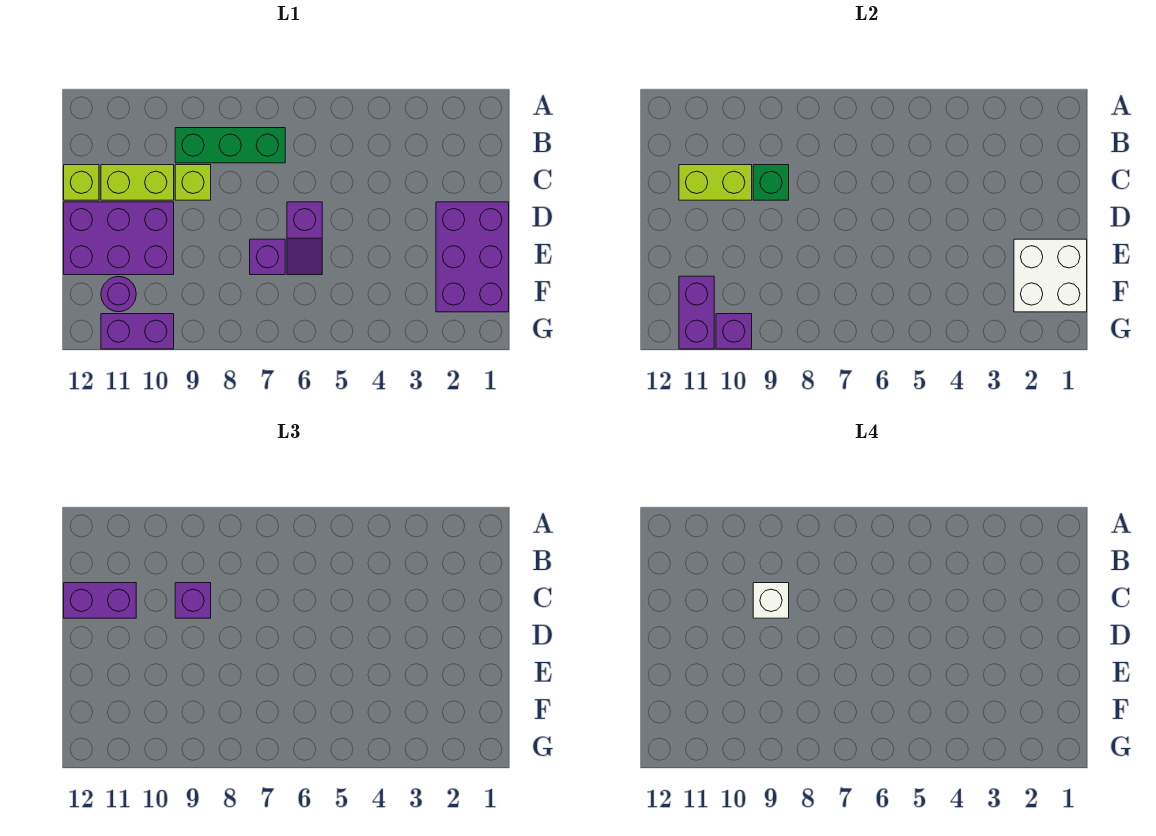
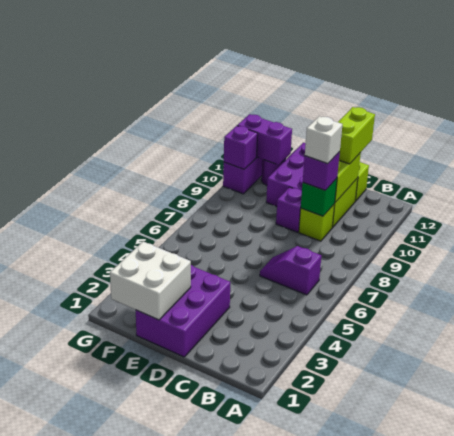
green brick B7:B9 level 1 -> none
purple brick C11:C12 level 3 -> lime brick C11:C12 level 3
purple brick D1:F2 level 1 -> purple brick D1:E3 level 1
purple slope D6:E6 level 1 top D -> purple slope B6:C6 level 1 top B
purple brick E7 level 1 -> purple brick D9 level 1

